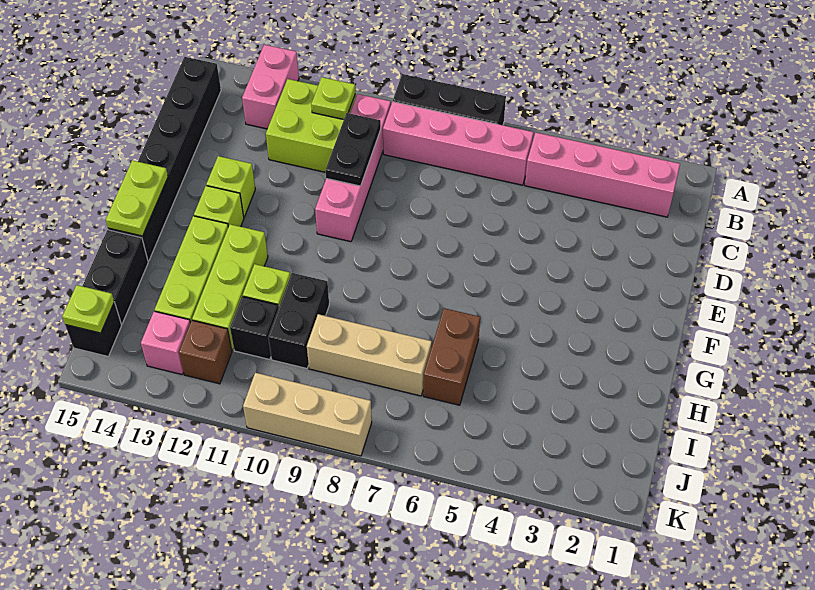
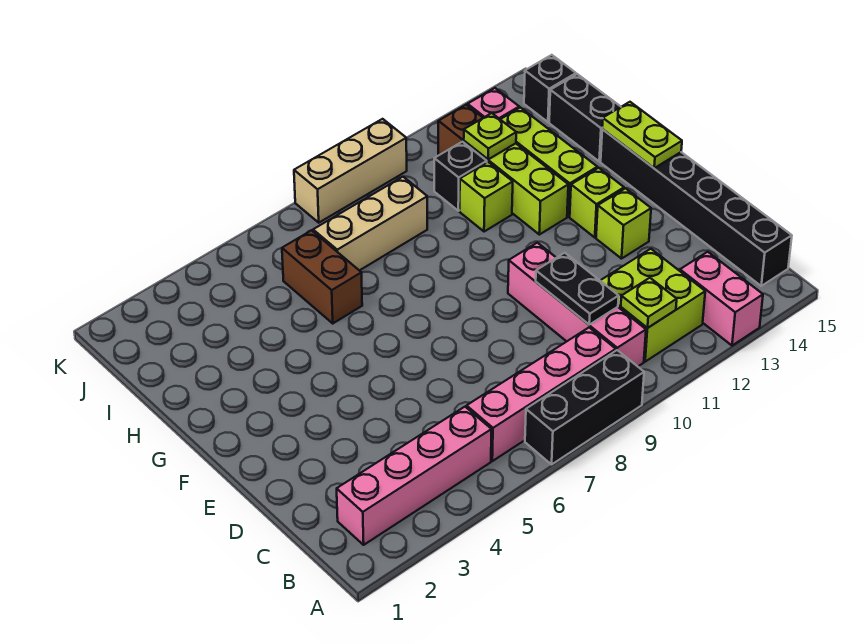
black brick H10:I10 level 1 -> none
lime plate J15 level 2 -> lime plate I12 level 2

